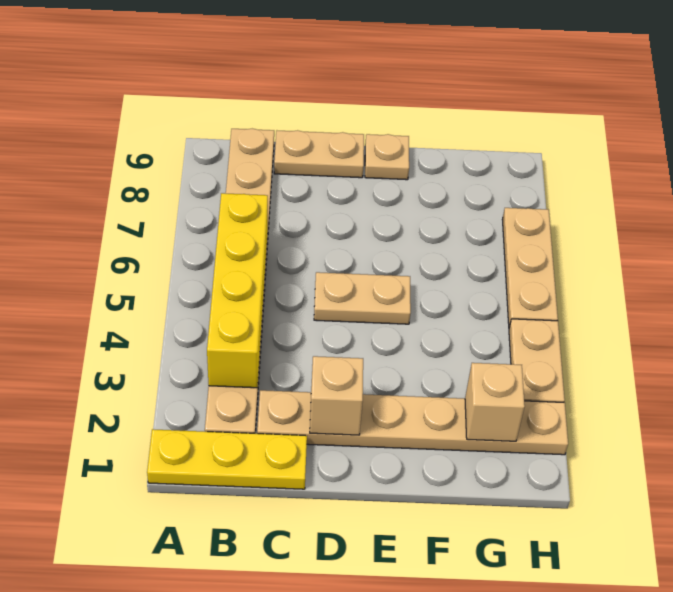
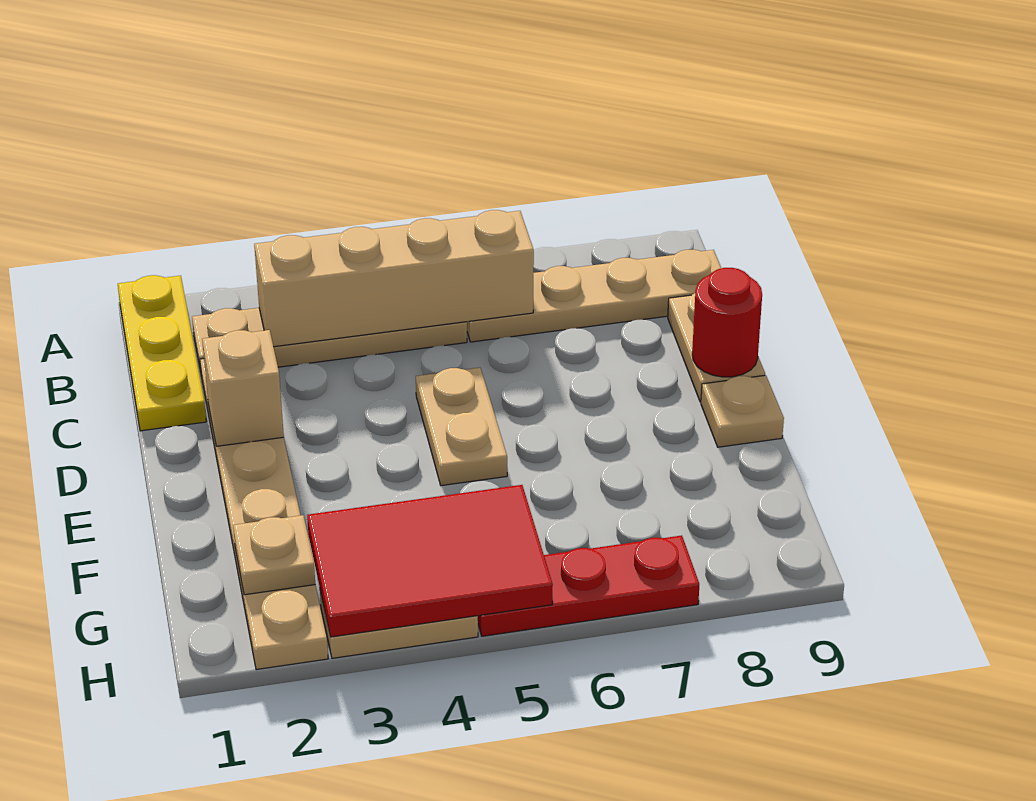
yellow brick B3:B6 level 2 -> tan brick B3:B6 level 2
none -> red round brick D9 level 2
tan brick G2 level 2 -> tan plate G2 level 2
none -> red tile G3:H5 level 2
tan plate H5:H7 level 1 -> red plate H5:H7 level 1

